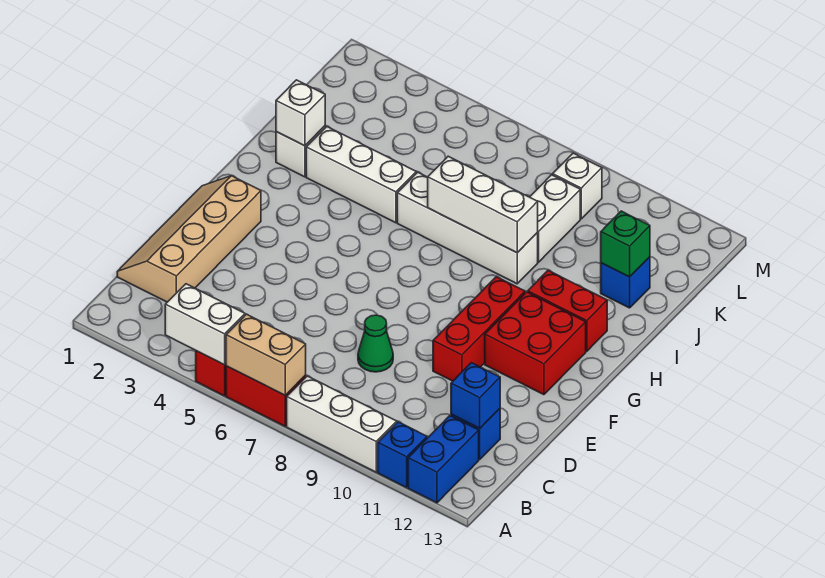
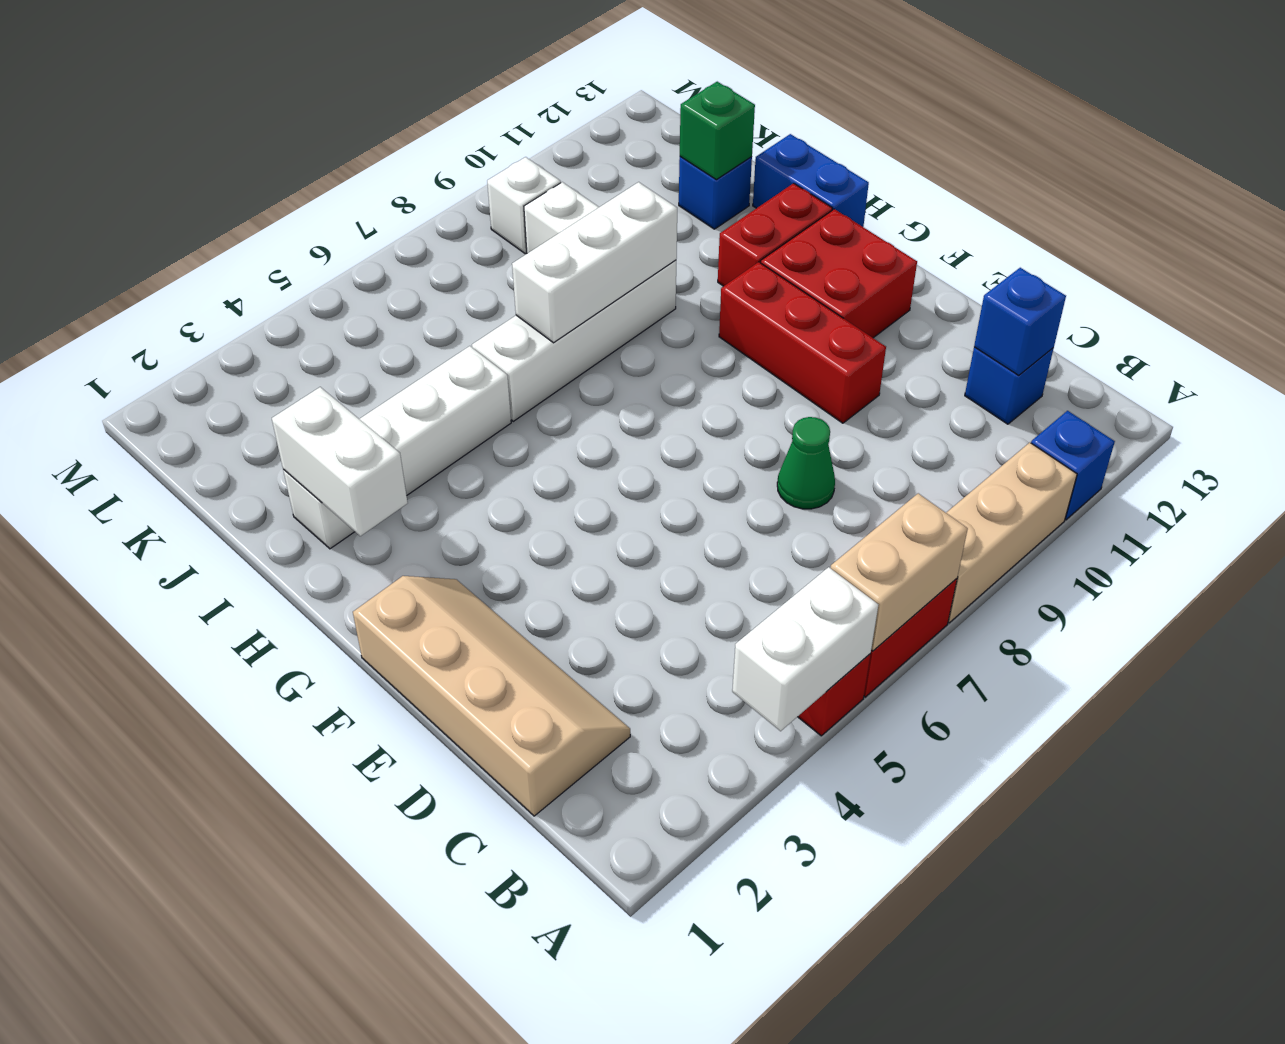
white brick A8:A10 level 1 -> tan brick A8:A10 level 1
blue brick A12:B12 level 1 -> blue brick H13:I13 level 1
tan slope C1:F2 level 1 top 2 -> tan slope C1:F2 level 1 top 1
white brick I2 level 2 -> white brick H2:I2 level 2

